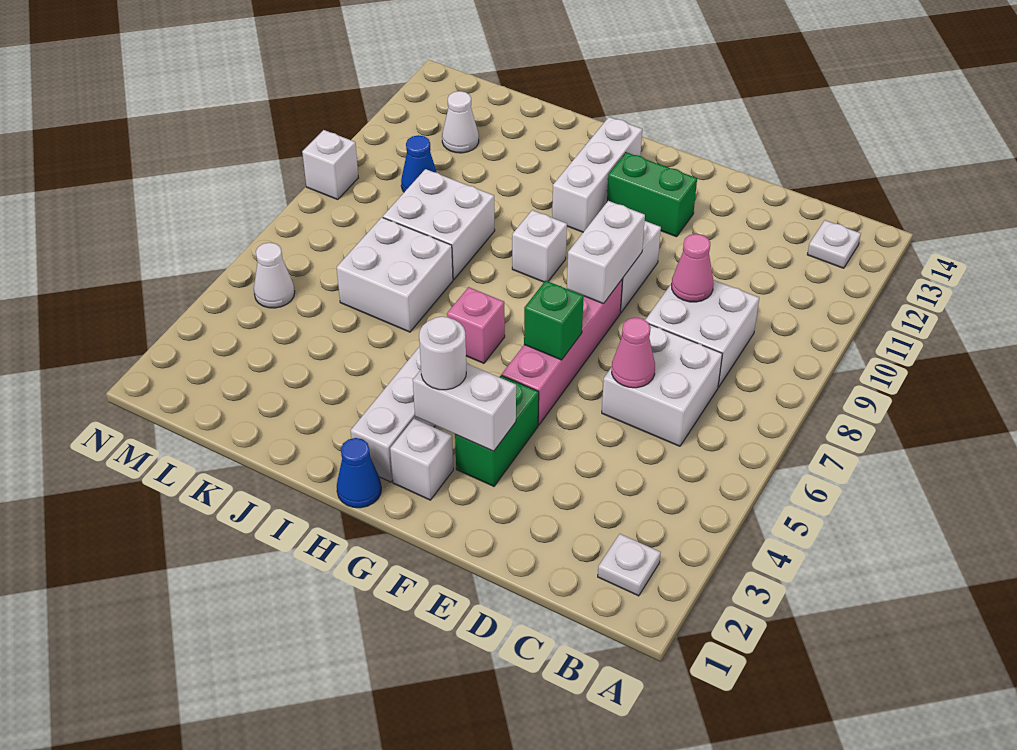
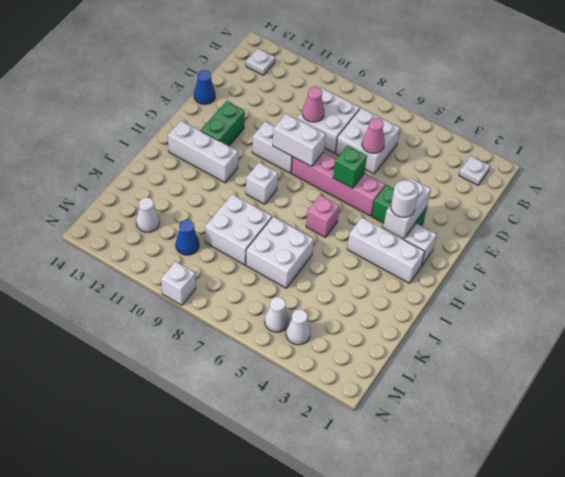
blue cone H1 level 1 -> blue cone E14 level 1
none -> white cone M4 level 1

